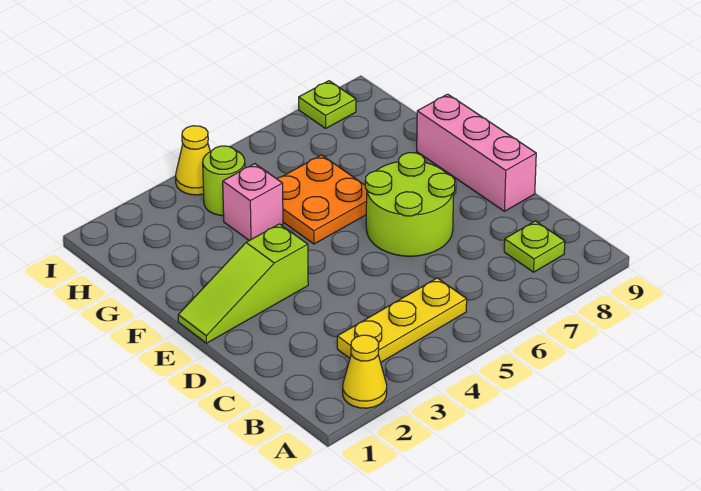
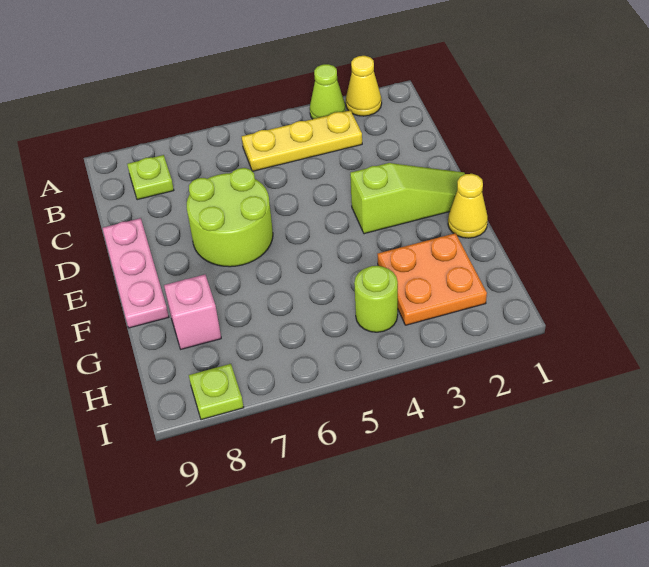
none -> lime cone A3 level 1
pink brick D9:F9 level 1 -> pink plate D9:F9 level 1
orange plate F5:G6 level 1 -> orange plate G2:H3 level 1
pink brick G4 level 1 -> pink brick G8 level 1
yellow cone I4 level 1 -> yellow cone F1 level 1

